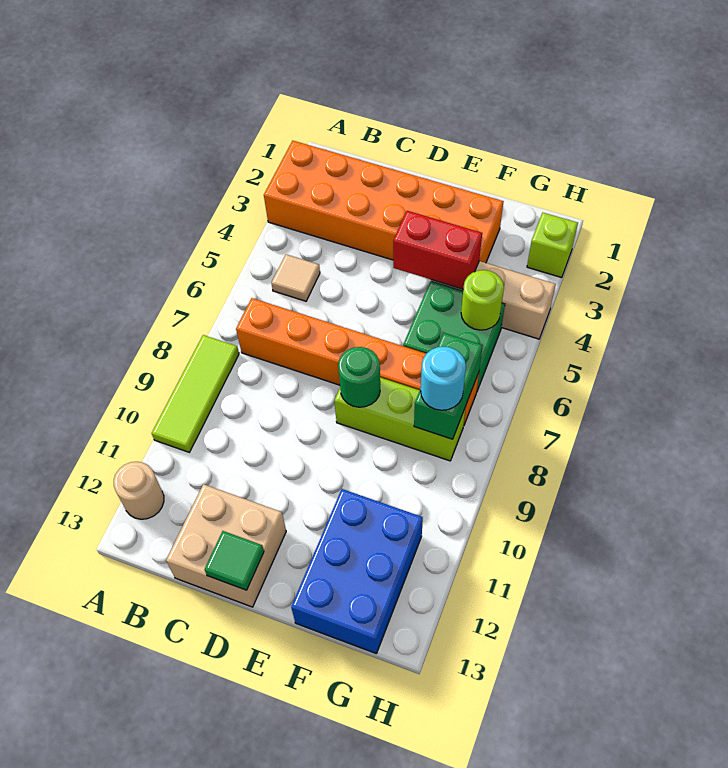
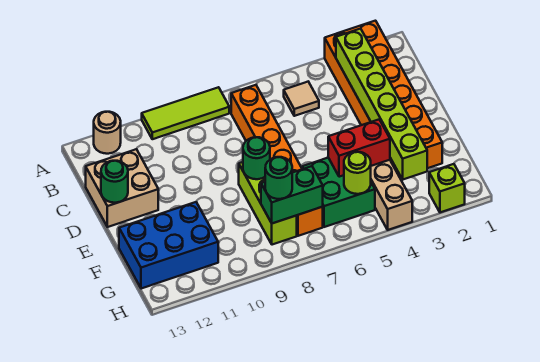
none -> lime brick B3:G3 level 2
green tile D13 level 2 -> green round brick D13 level 2
red brick E4:F4 level 2 -> red brick F4:F5 level 2
cyan round brick G8 level 3 -> green round brick G8 level 3

